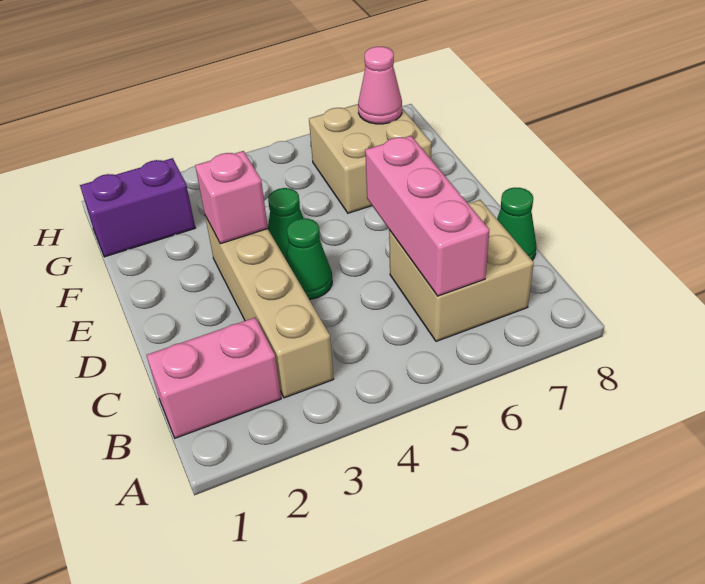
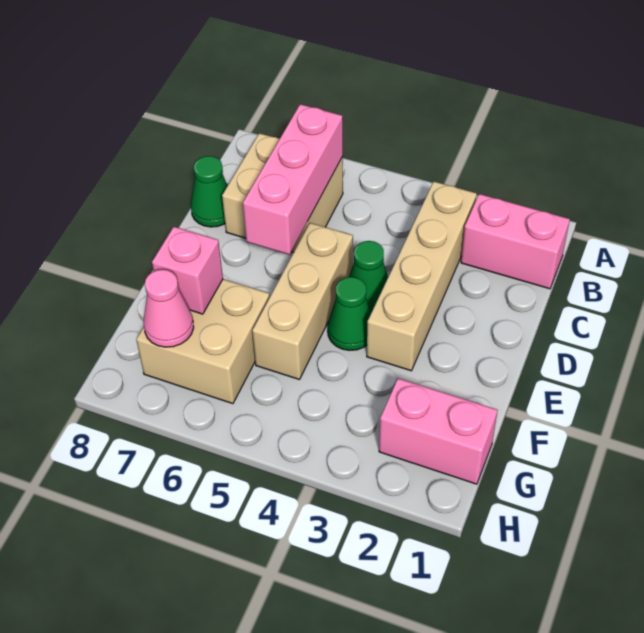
none -> tan brick D5:F5 level 1
pink brick E3 level 2 -> pink brick F7 level 2
purple brick G1:G2 level 1 -> pink brick G1:G2 level 1

